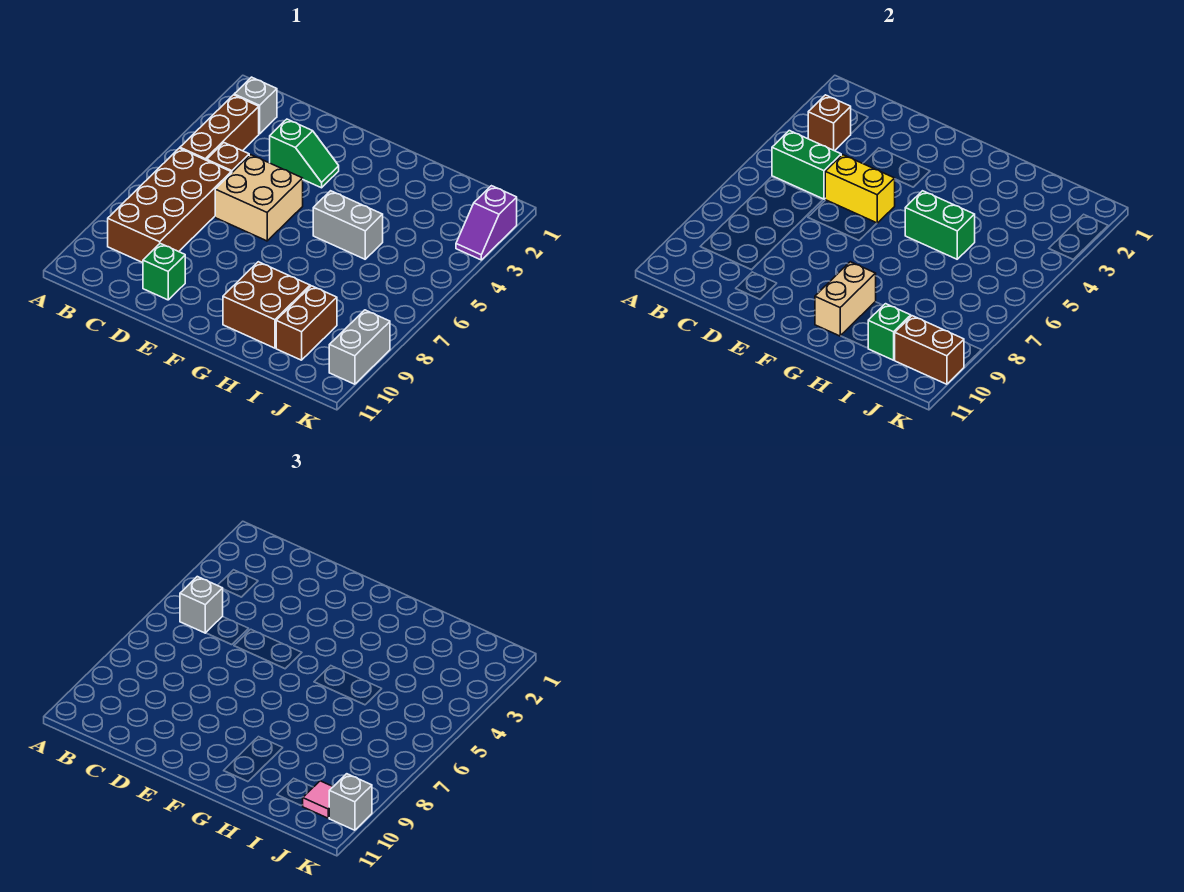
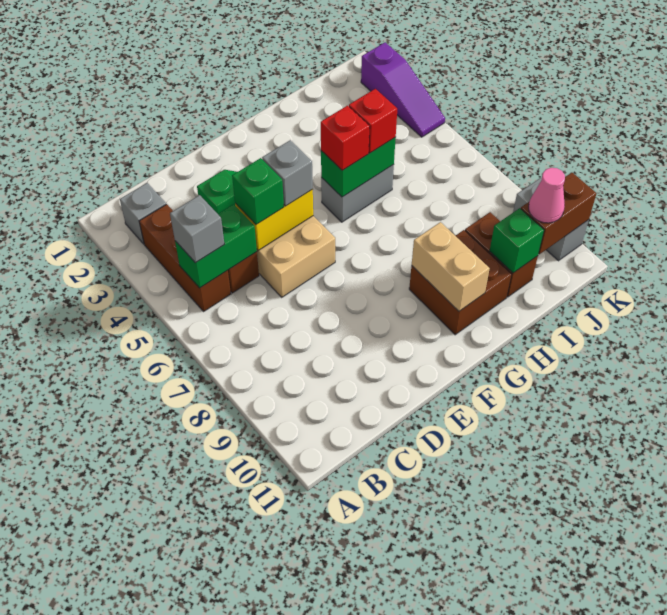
brown brick B3 level 2 -> none
brown brick B6:C9 level 1 -> none
green brick D10 level 1 -> green brick D5 level 3
none -> red brick G5 level 3
none -> red brick H5 level 3
pink tile J10 level 3 -> pink cone J10 level 3
purple slope K2:K3 level 1 top 2 -> purple slope K2:K4 level 1 top 2
grey brick K10 level 3 -> grey brick E5 level 3

